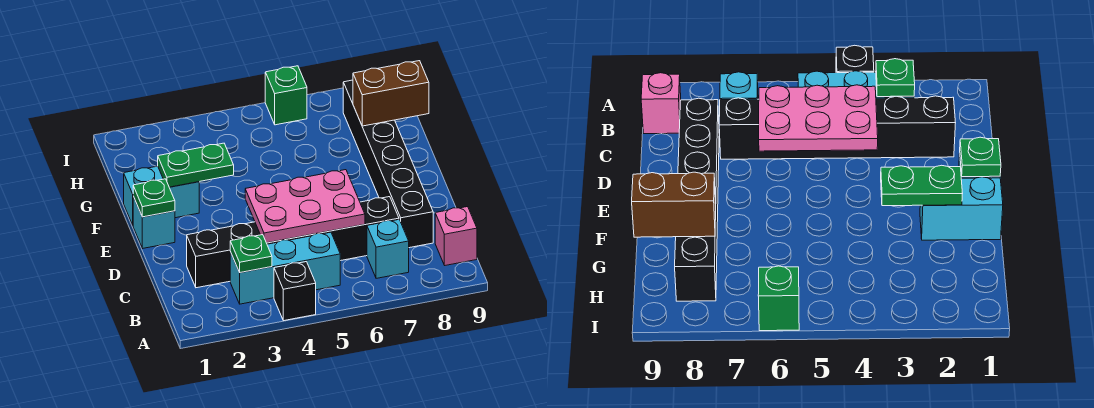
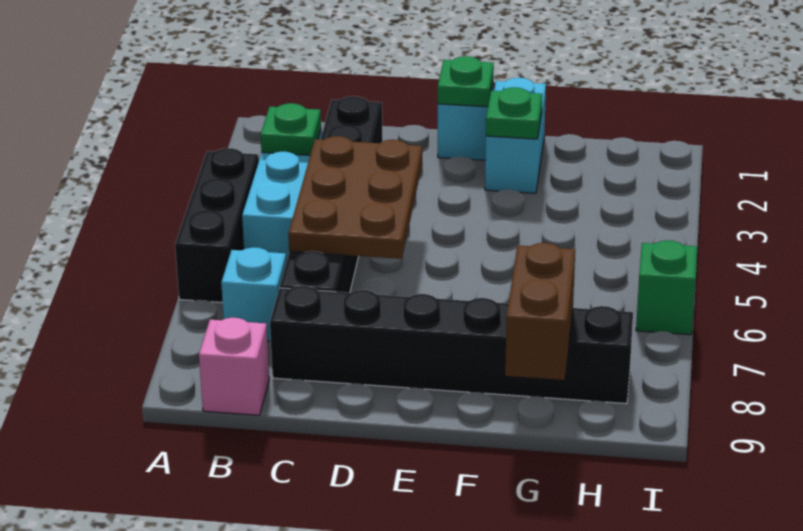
black brick A4 level 1 -> black brick A4:A6 level 1
pink plate C4:D6 level 2 -> brown plate C4:D6 level 2
green plate F2:F3 level 2 -> green plate F2 level 2

